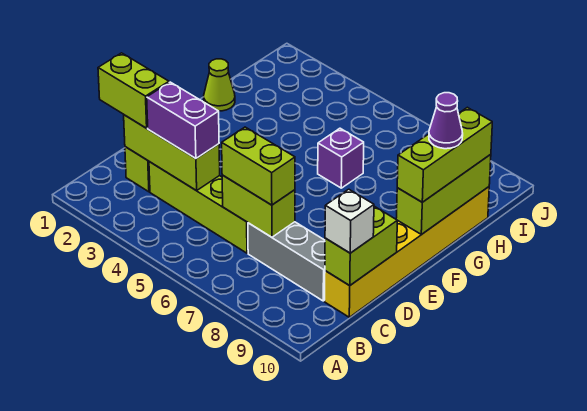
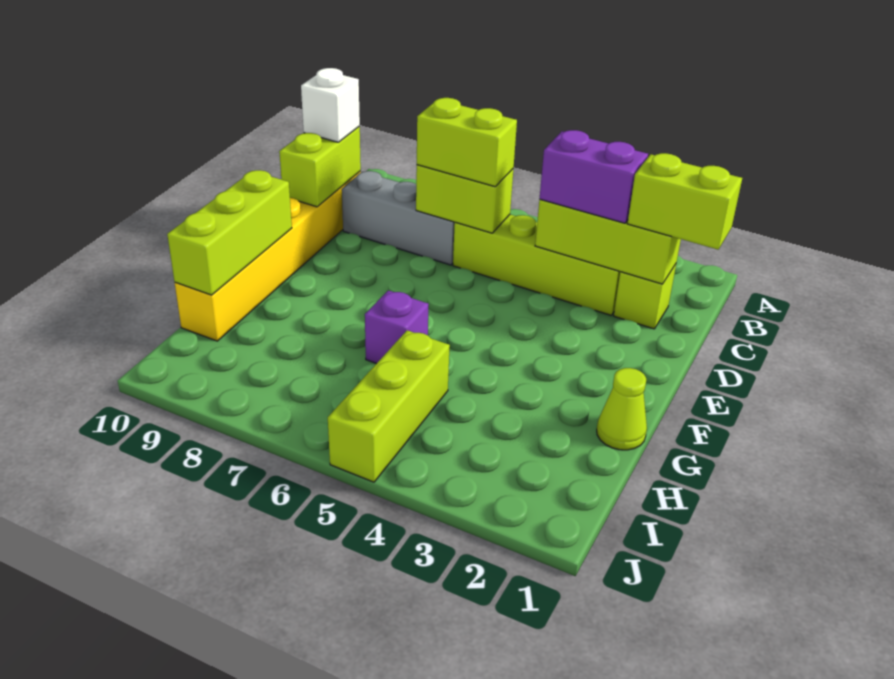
lime brick F10:H10 level 3 -> lime brick H5:J5 level 1
purple cone G10 level 4 -> none

